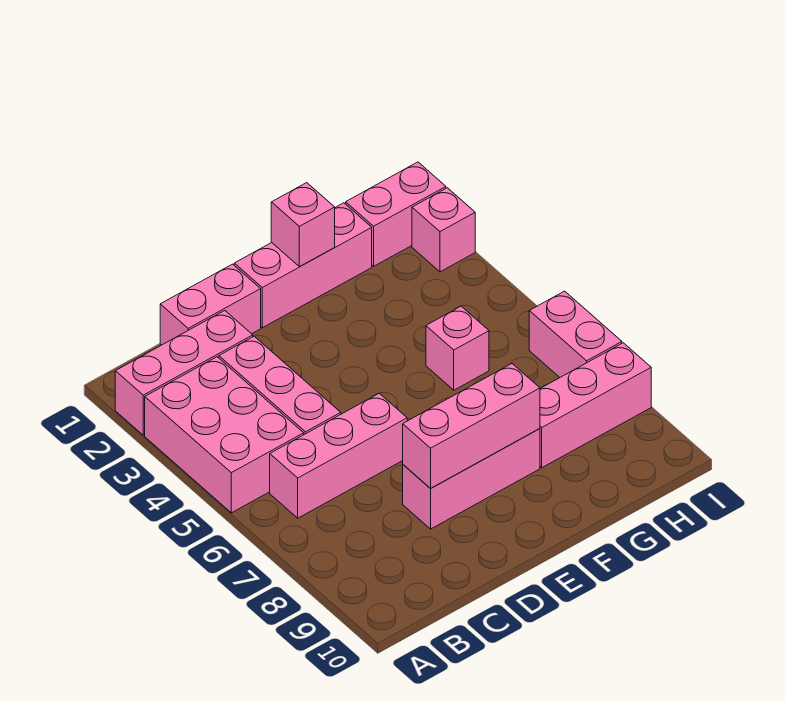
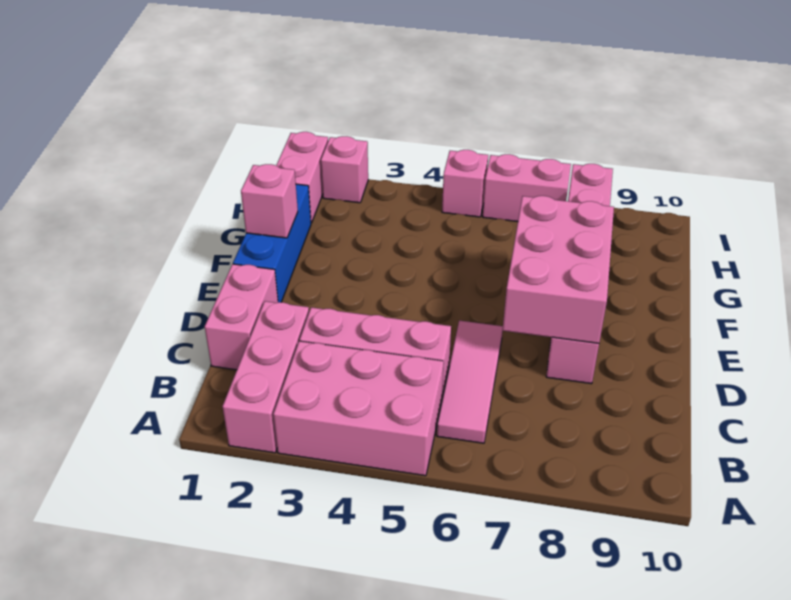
pink brick B6:D6 level 1 -> pink tile B6:D6 level 1
pink brick D8:F8 level 2 -> pink brick D7:F8 level 2
pink brick E1:G1 level 1 -> blue brick E1:G1 level 1
pink brick G5 level 1 -> pink brick I5 level 1

